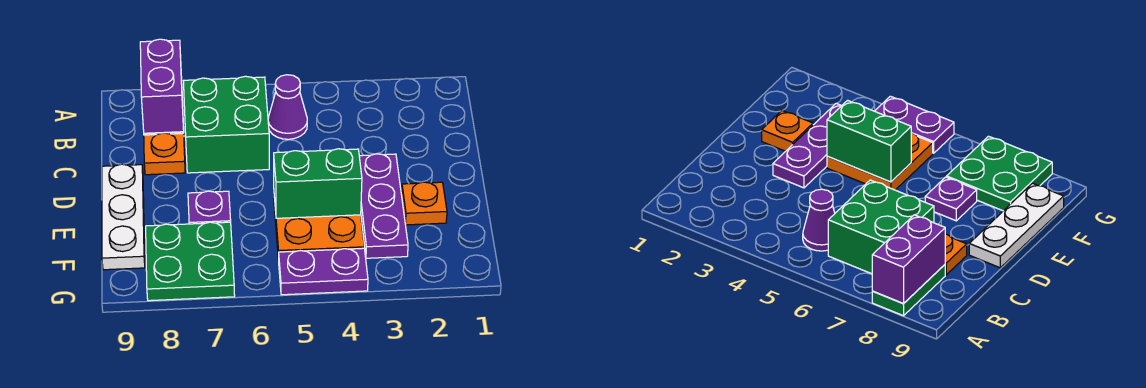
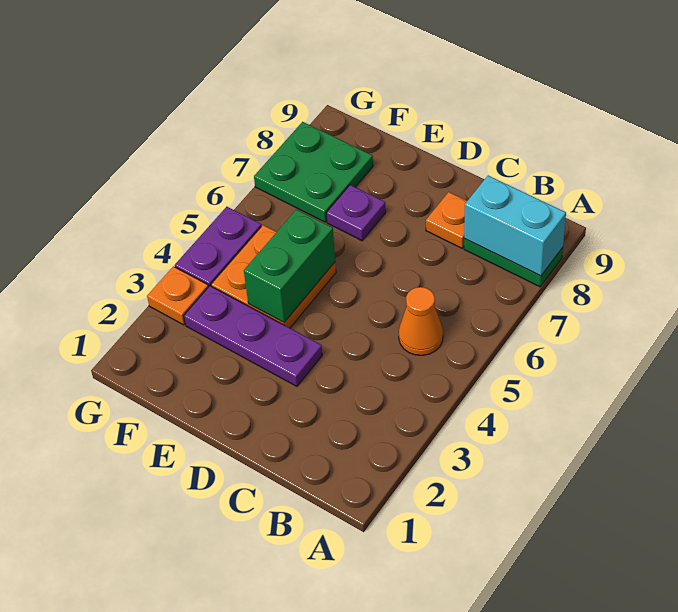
purple brick A8:B8 level 2 -> cyan brick A8:B8 level 2
purple cone B5 level 1 -> orange cone B5 level 1
green brick B6:C7 level 1 -> none
white plate D9:F9 level 1 -> none
orange plate E2 level 1 -> orange plate G3 level 1

